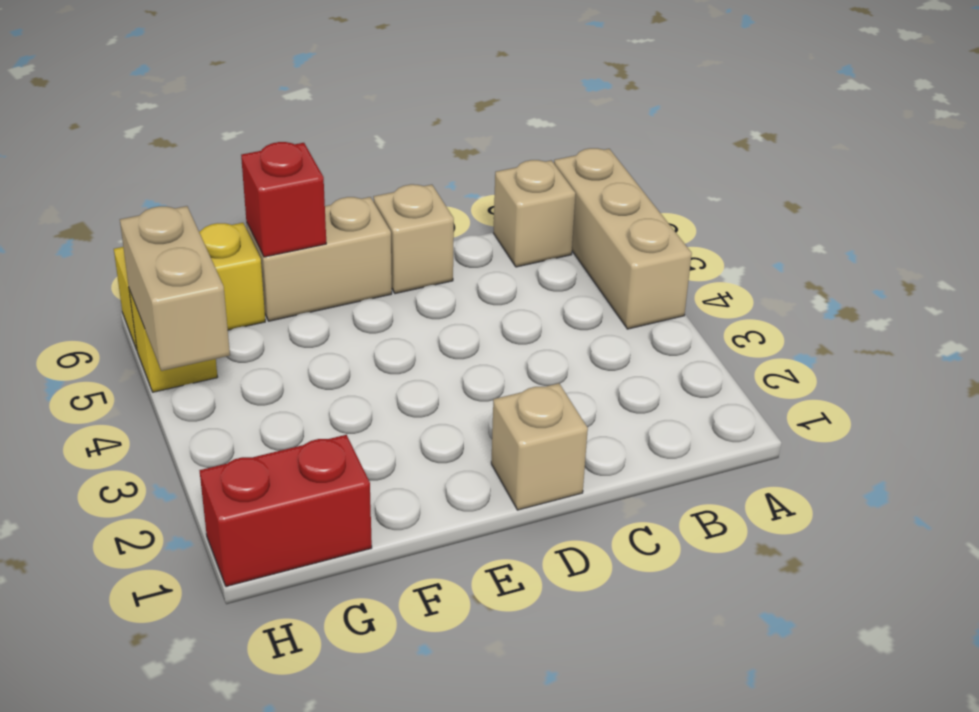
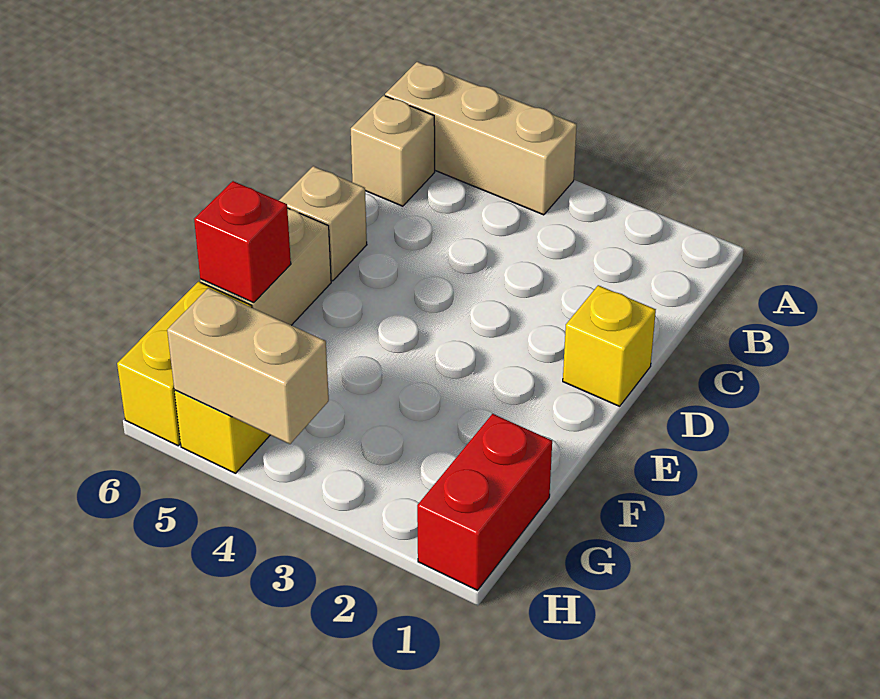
tan brick D1 level 1 -> yellow brick D1 level 1

